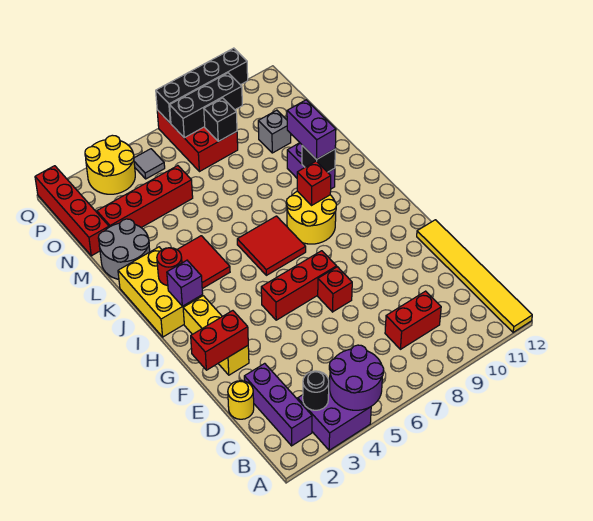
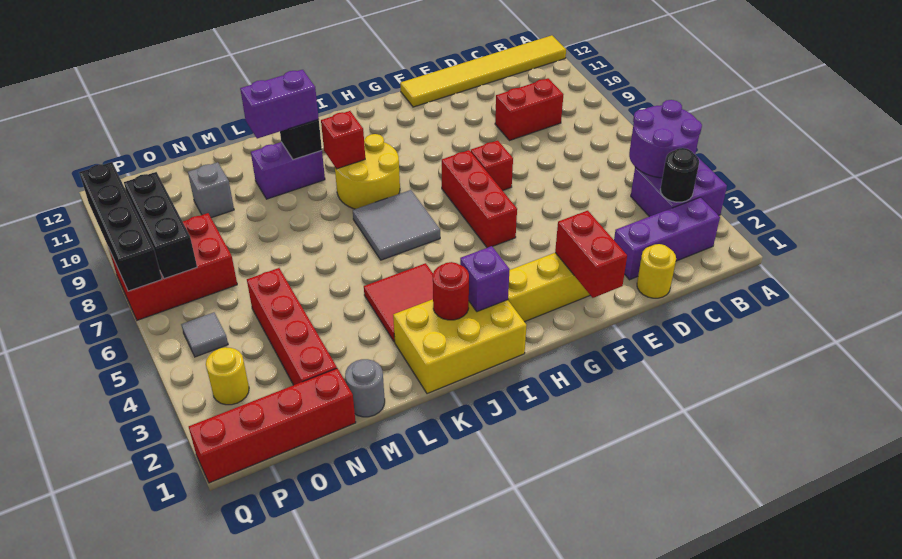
red brick C8:C9 level 1 -> red brick C9:D9 level 1
red tile I6:J7 level 1 -> grey tile I6:J7 level 1
grey round brick L1:M2 level 1 -> grey round brick M1 level 1
black brick O8 level 2 -> none
yellow round brick P3:Q4 level 1 -> yellow round brick P3 level 1

